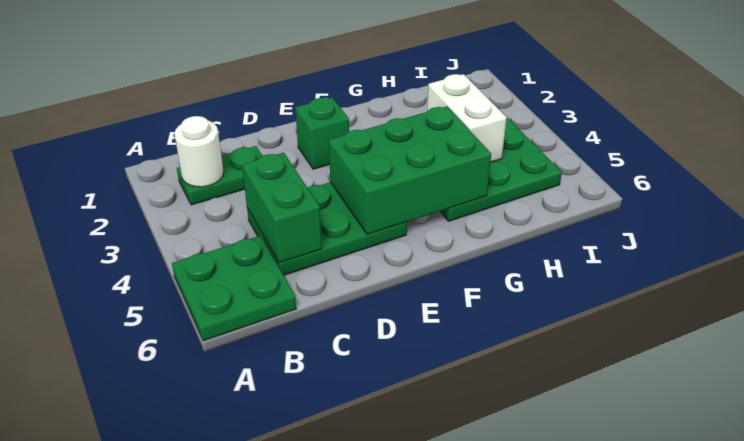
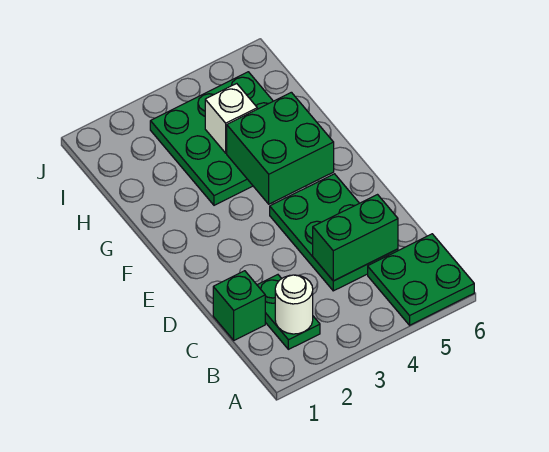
green brick E2 level 1 -> green brick C1 level 1
green brick E4:G5 level 2 -> green brick F4:G5 level 2
white brick H3:H4 level 2 -> white brick H4 level 2

